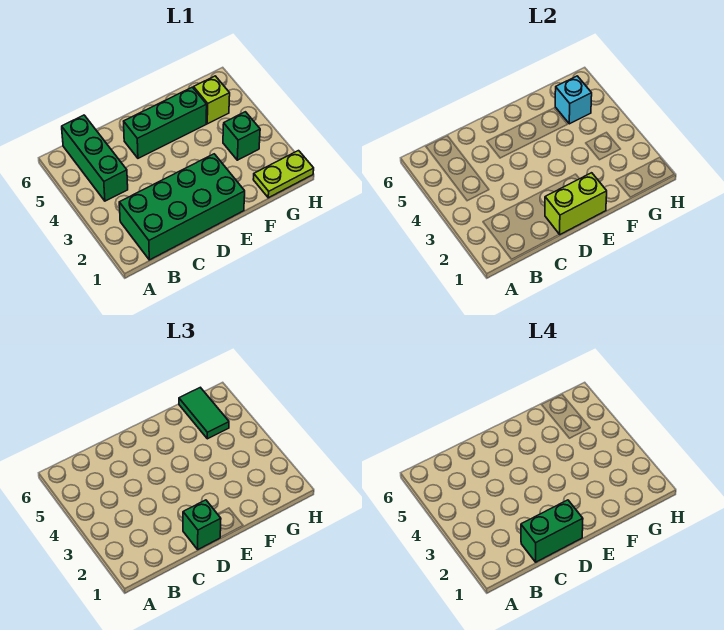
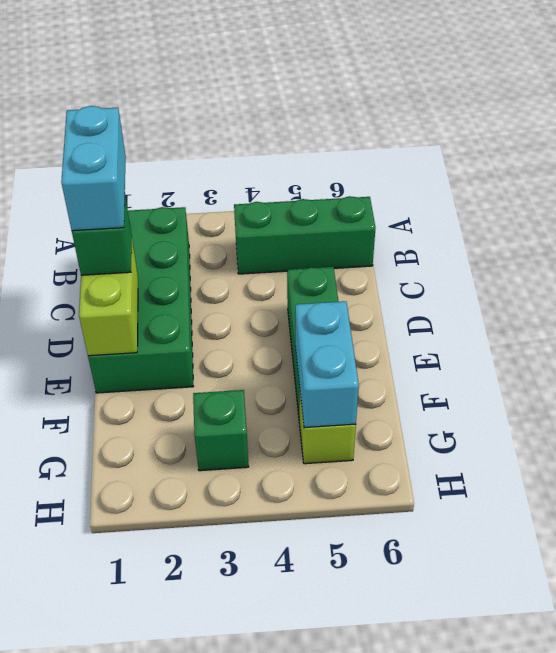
green brick C1:D1 level 4 -> cyan brick C1:D1 level 4
lime plate G1:H1 level 1 -> none
cyan brick G5 level 2 -> cyan brick F5:G5 level 2
green tile G5:G6 level 3 -> none

